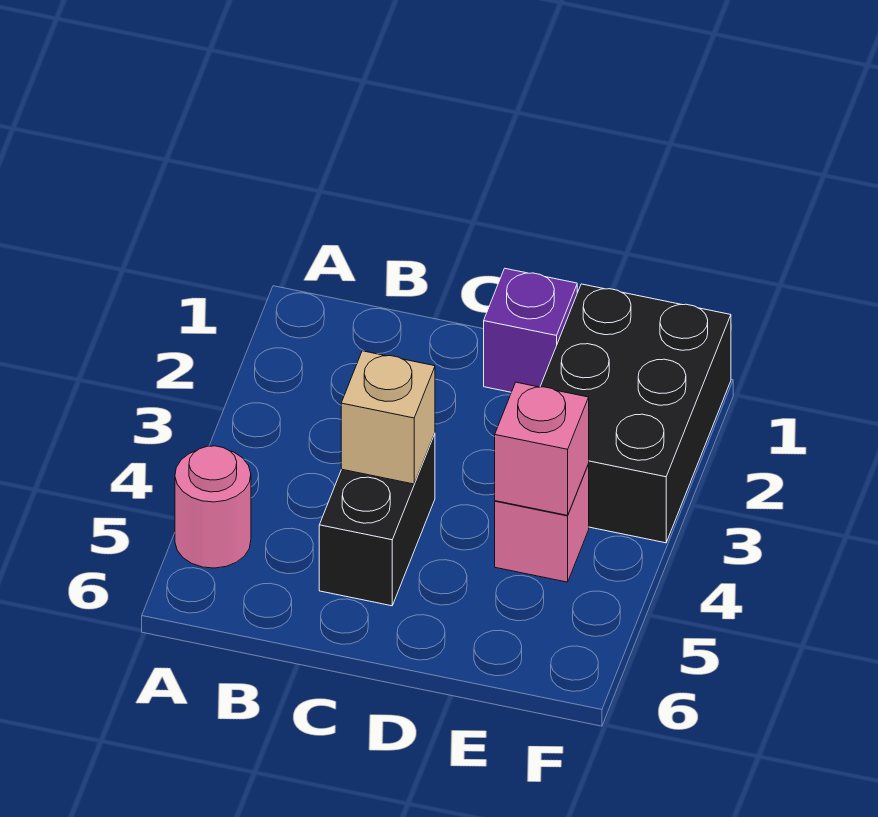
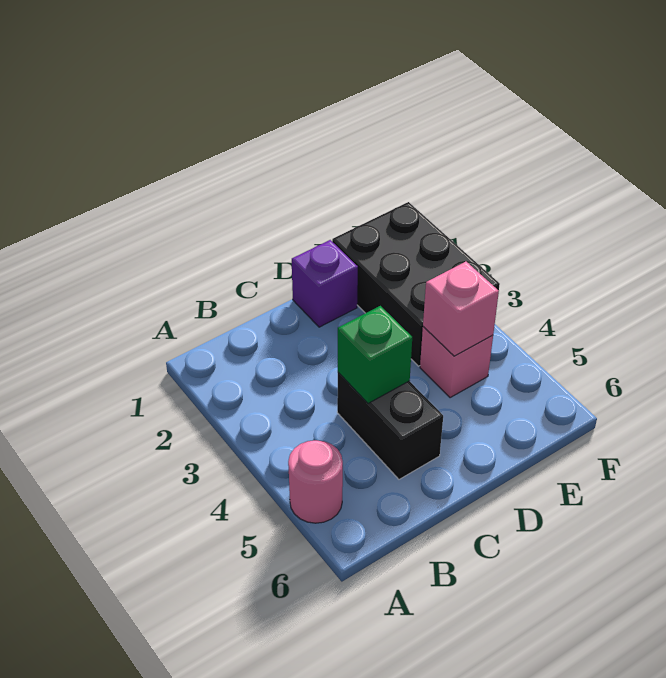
tan brick C4 level 2 -> green brick C4 level 2

